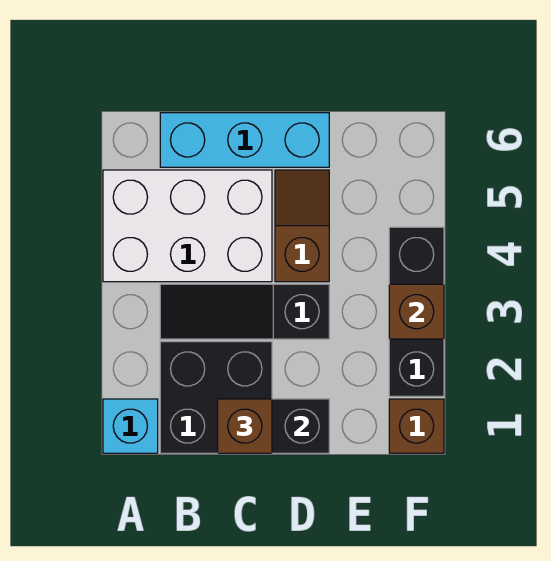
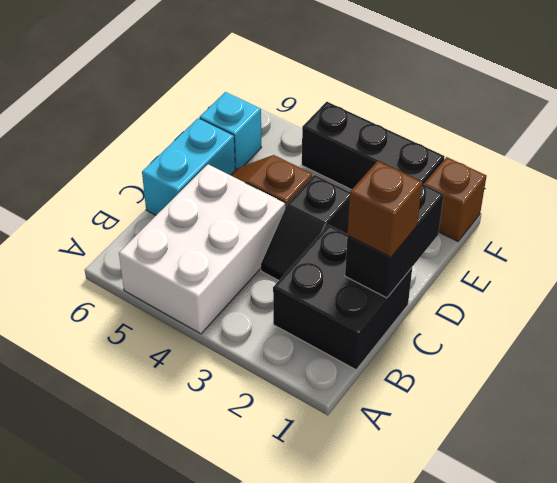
cyan brick A1 level 1 -> cyan brick E6 level 1
black slope B3:D3 level 1 top D -> black slope C3:D3 level 1 top D
cyan brick B6:D6 level 1 -> cyan brick C6:D6 level 1
brown brick F3 level 2 -> none

